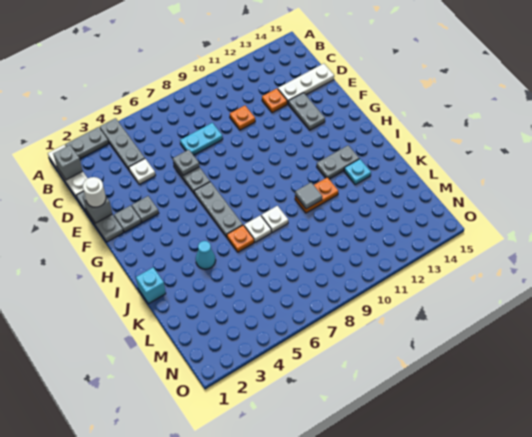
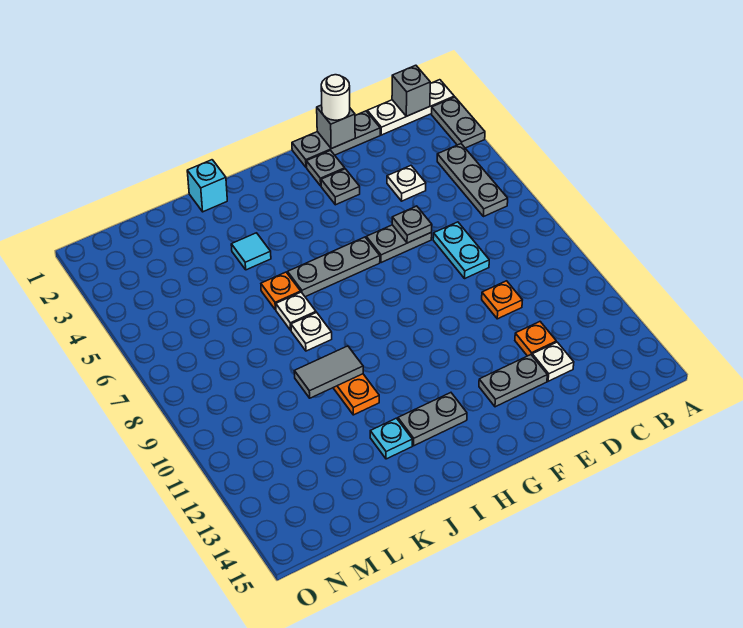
grey plate A4:C4 level 1 -> grey plate B4:B6 level 1
white plate D13:D15 level 1 -> white plate D13 level 1
grey plate I12:I13 level 1 -> grey plate H13:I13 level 1
cyan cone J4 level 1 -> cyan tile J4 level 1
grey tile J10 level 2 -> grey tile J10:K10 level 2

